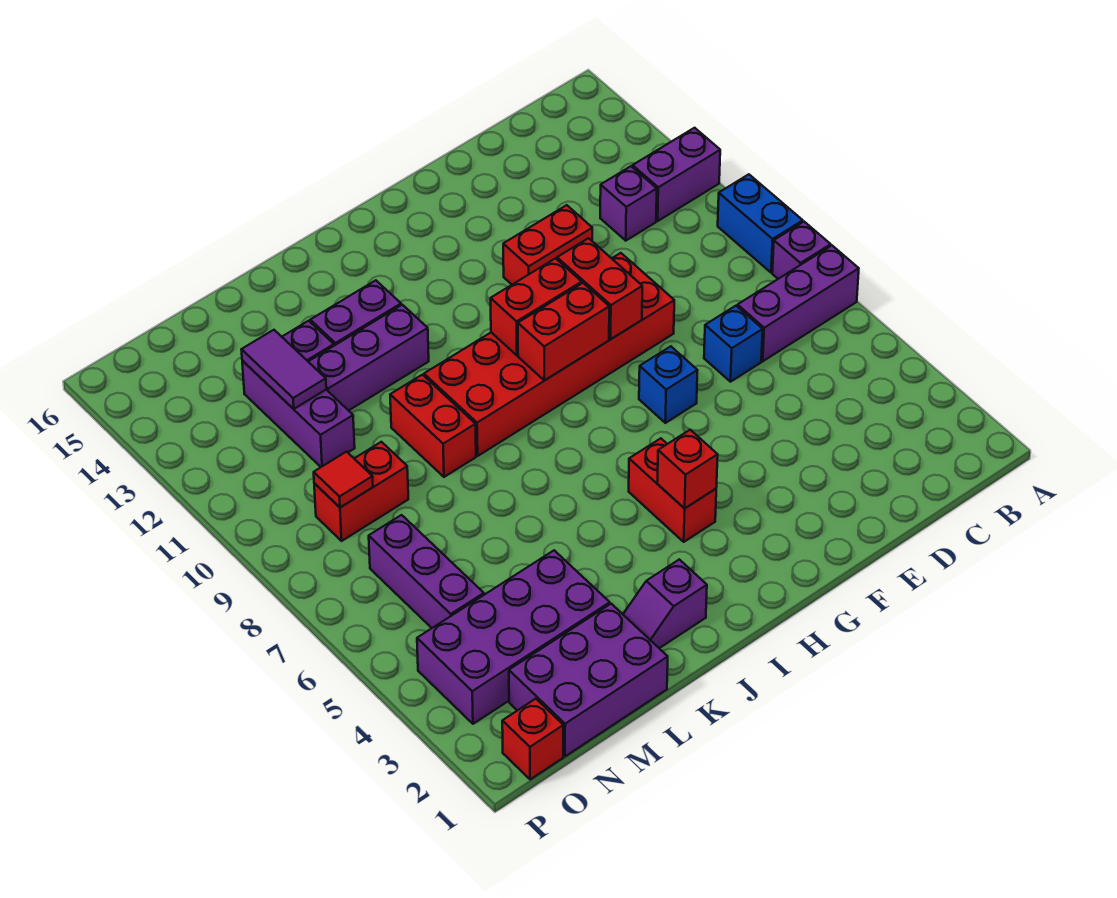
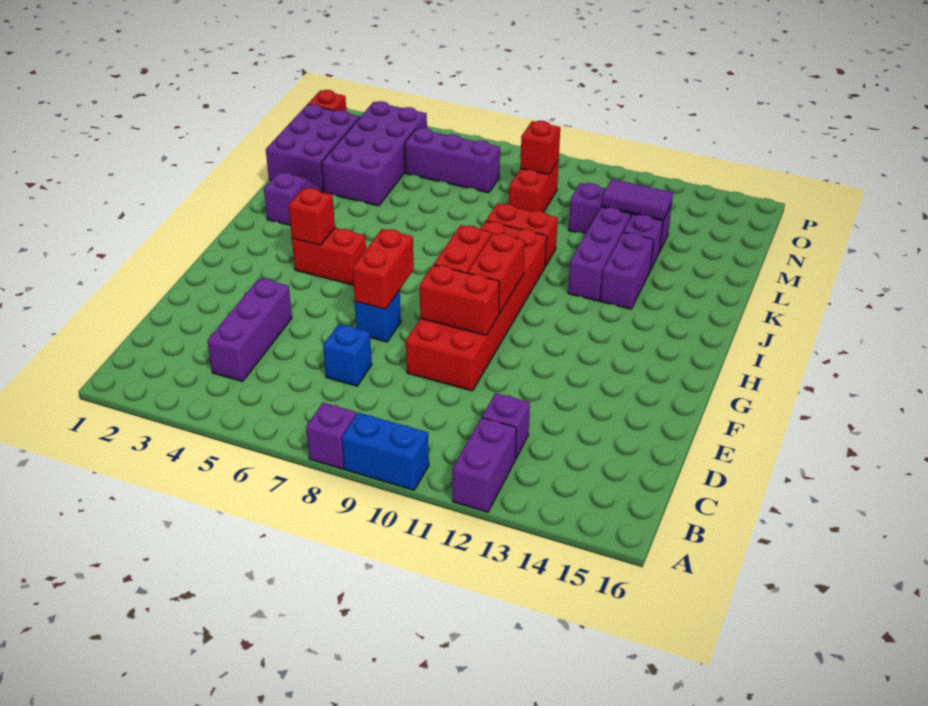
purple brick A7:C7 level 1 -> purple brick C4:E4 level 1
red brick E12:F12 level 1 -> red brick F7:G7 level 2
red tile N9 level 2 -> red brick N9 level 2

